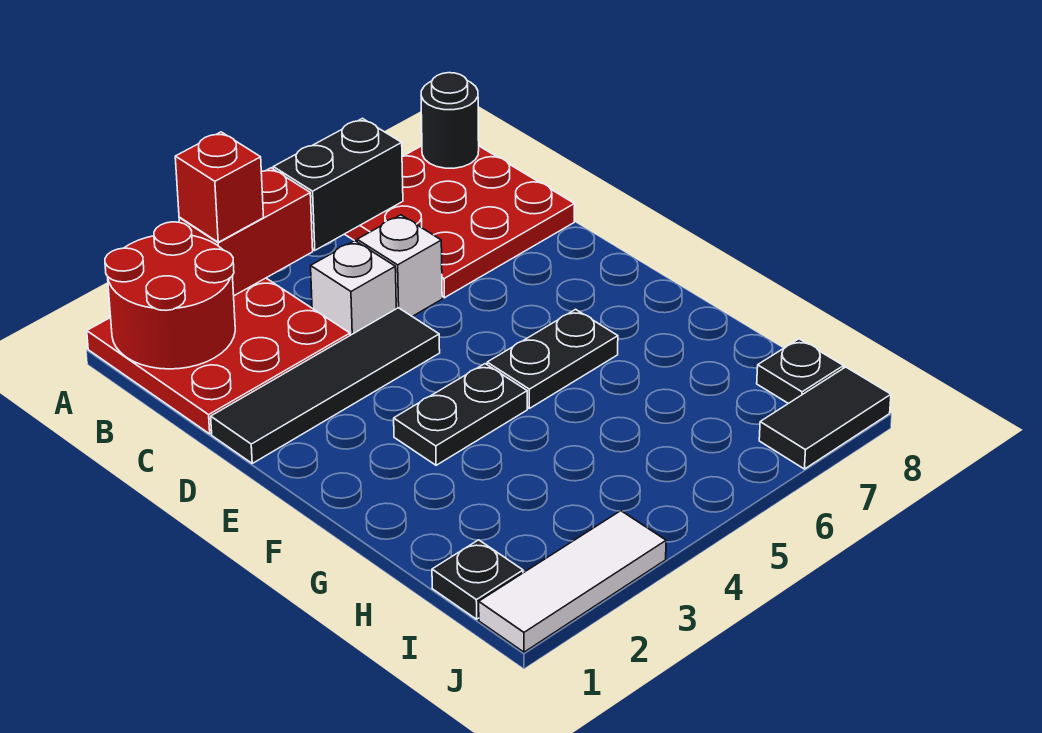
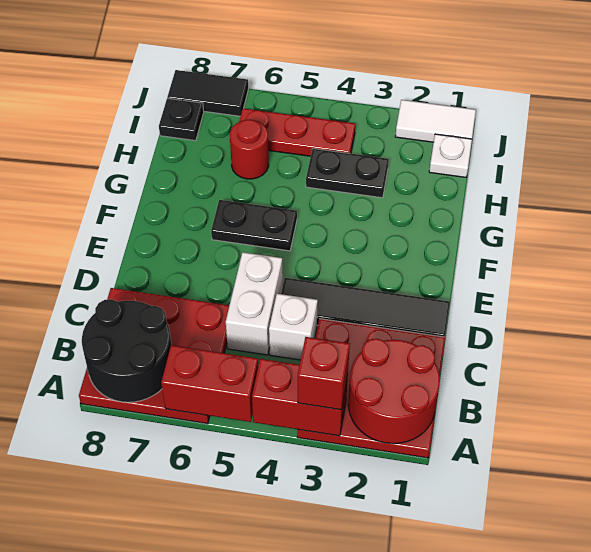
black brick A5:A6 level 2 -> red brick A5:A6 level 2
black round brick A8 level 2 -> black round brick A7:B8 level 2
white brick C5 level 1 -> white brick C5:D5 level 1
black plate F3:F4 level 1 -> black plate H3:H4 level 1
none -> red round brick H6 level 1
black plate I1 level 1 -> white plate I1 level 1
none -> red plate I4:I6 level 1
white tile J1:J3 level 1 -> white tile J1:J2 level 1

